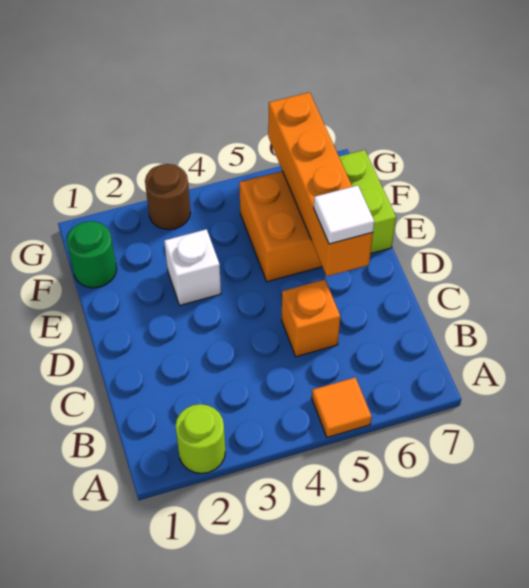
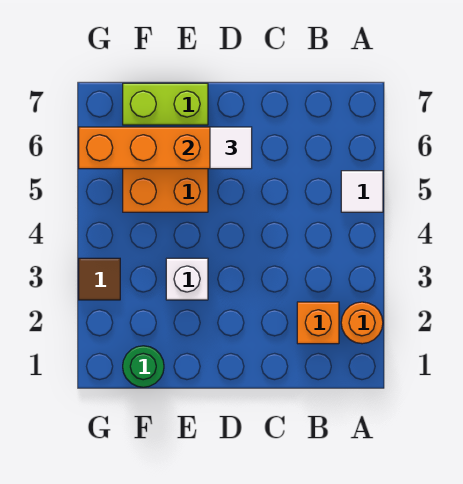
lime round brick A2 level 1 -> orange round brick A2 level 1
orange tile A5 level 1 -> white tile A5 level 1
orange brick C5 level 1 -> orange brick B2 level 1
brown round brick G3 level 1 -> brown tile G3 level 1

